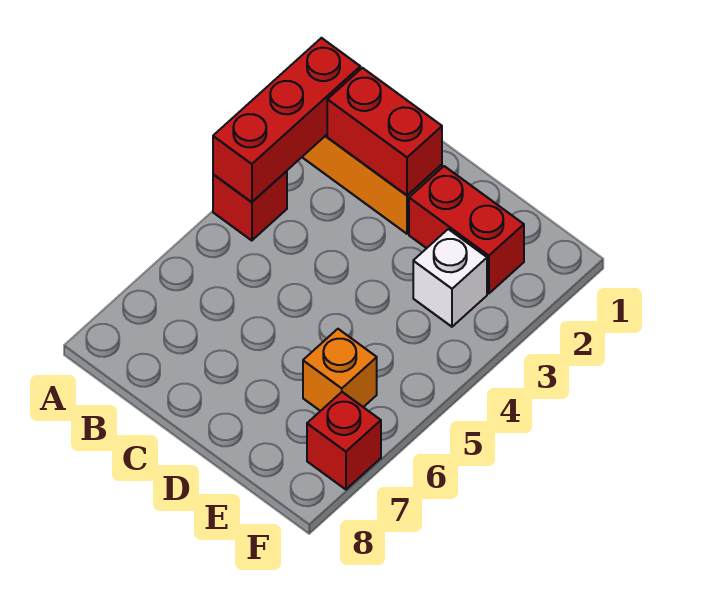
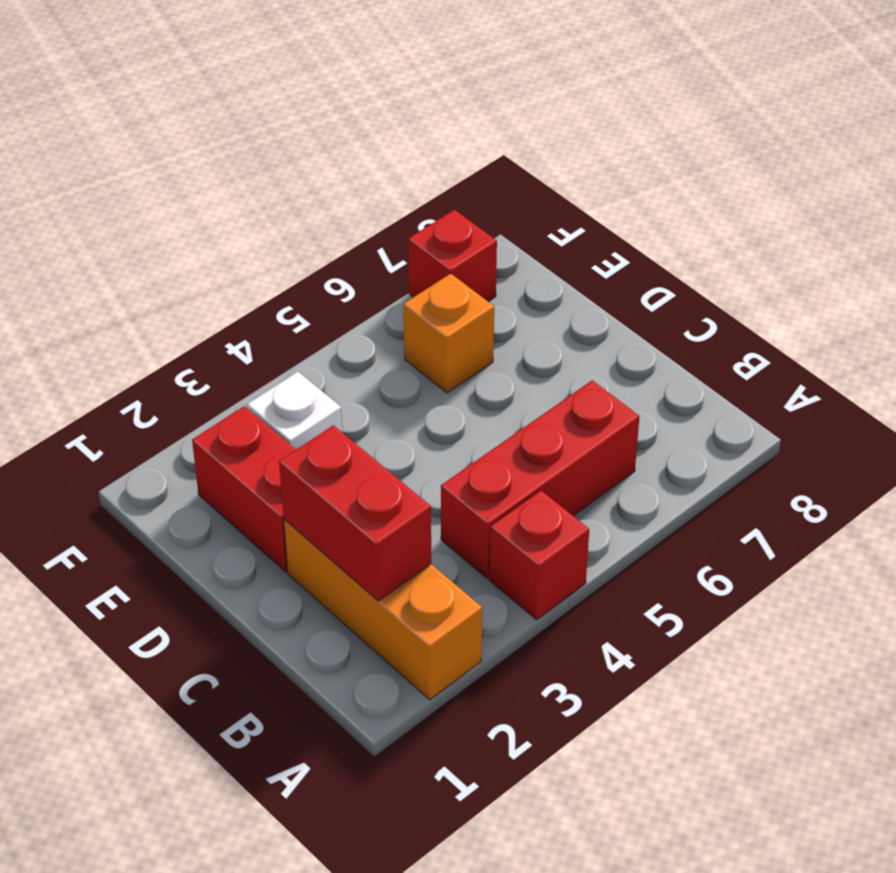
red brick A2:A4 level 2 -> red brick B4:B6 level 1

